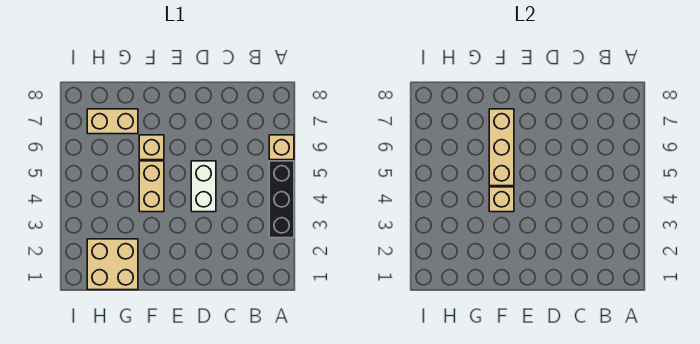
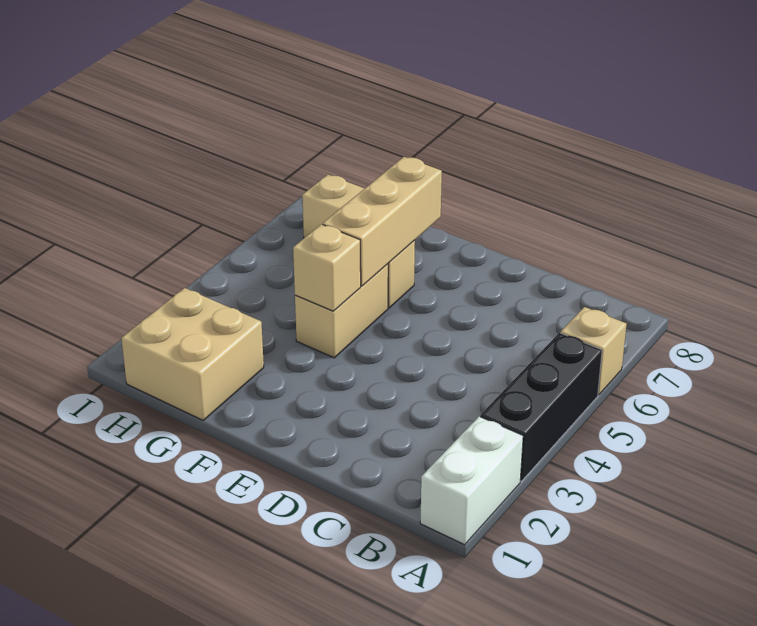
white brick D4:D5 level 1 -> white brick A1:A2 level 1

